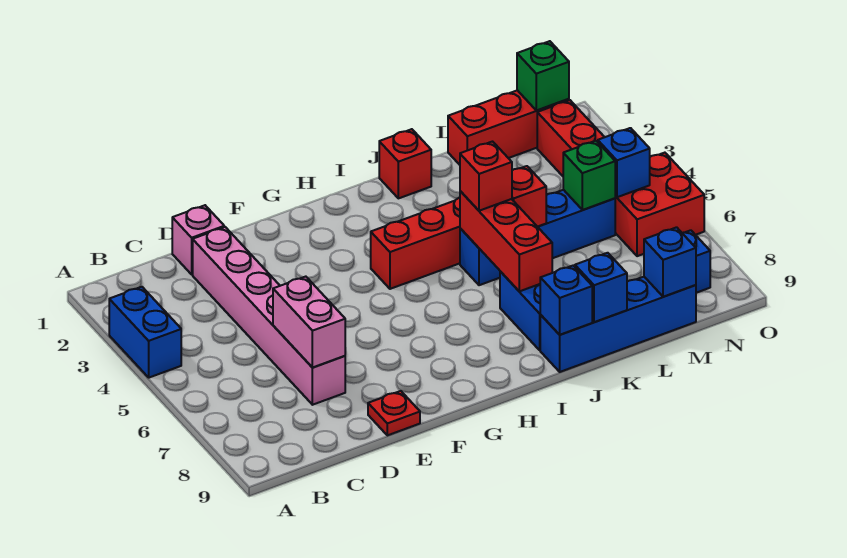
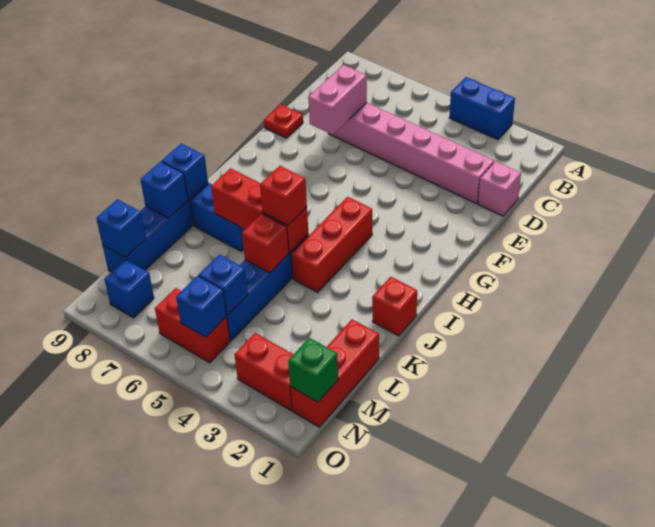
pink brick D6:D7 level 2 -> pink brick D7:E7 level 2
green brick M5 level 2 -> blue brick M5 level 2
red brick N5:O6 level 1 -> red brick N5:N6 level 1

